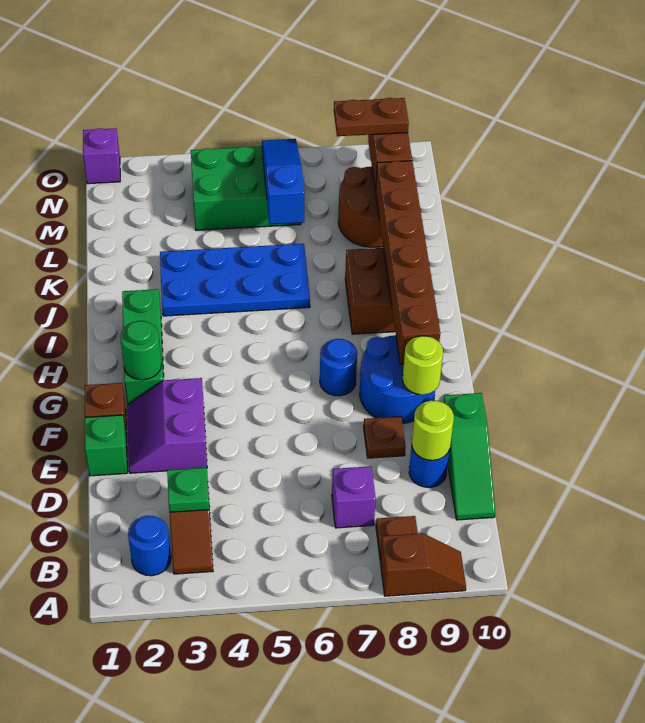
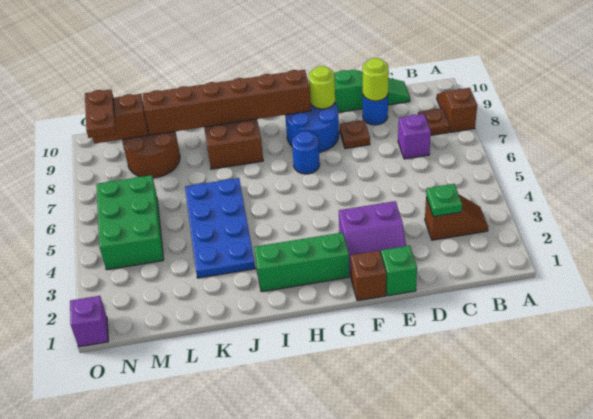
blue round brick B2 level 1 -> none
green round brick G2 level 2 -> none
blue slope L6:N6 level 2 top L -> none

